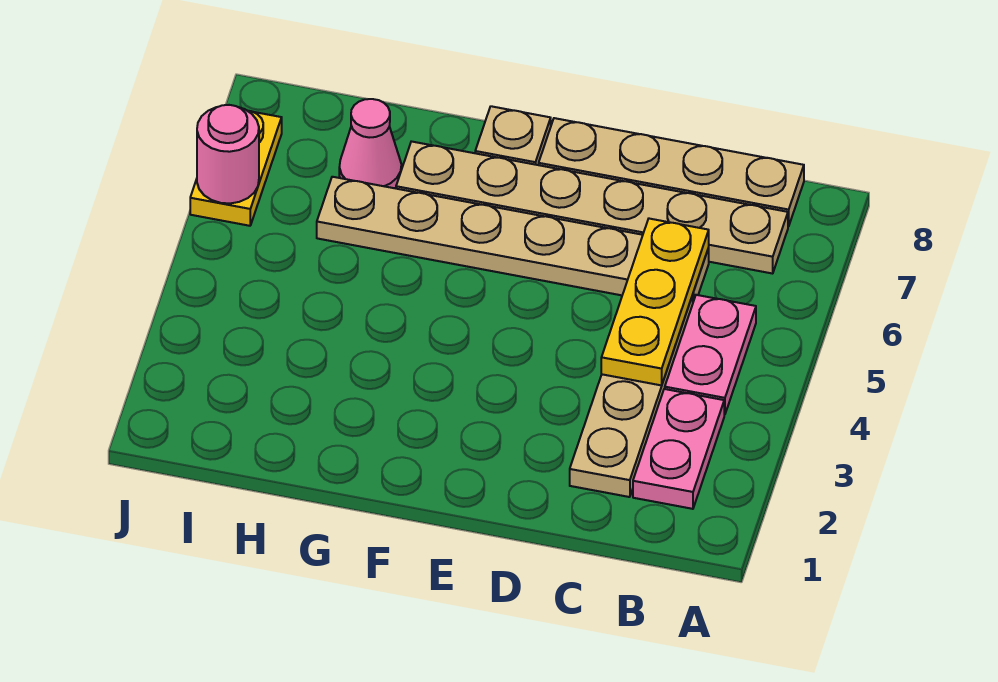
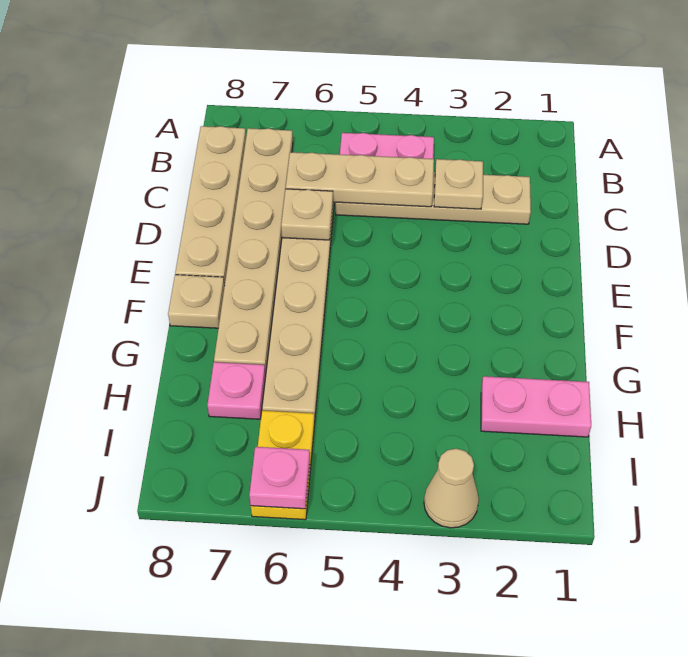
pink plate B2:B3 level 1 -> pink plate H1:H2 level 1
none -> tan plate C3 level 2
yellow plate C4:C6 level 2 -> tan plate C4:C6 level 2
none -> tan plate D6 level 2
pink cone H7 level 1 -> pink plate H7 level 1
none -> tan cone J3 level 1
yellow plate J6:J7 level 1 -> yellow plate I6:J6 level 1
pink round brick J6 level 2 -> pink plate J6 level 2

